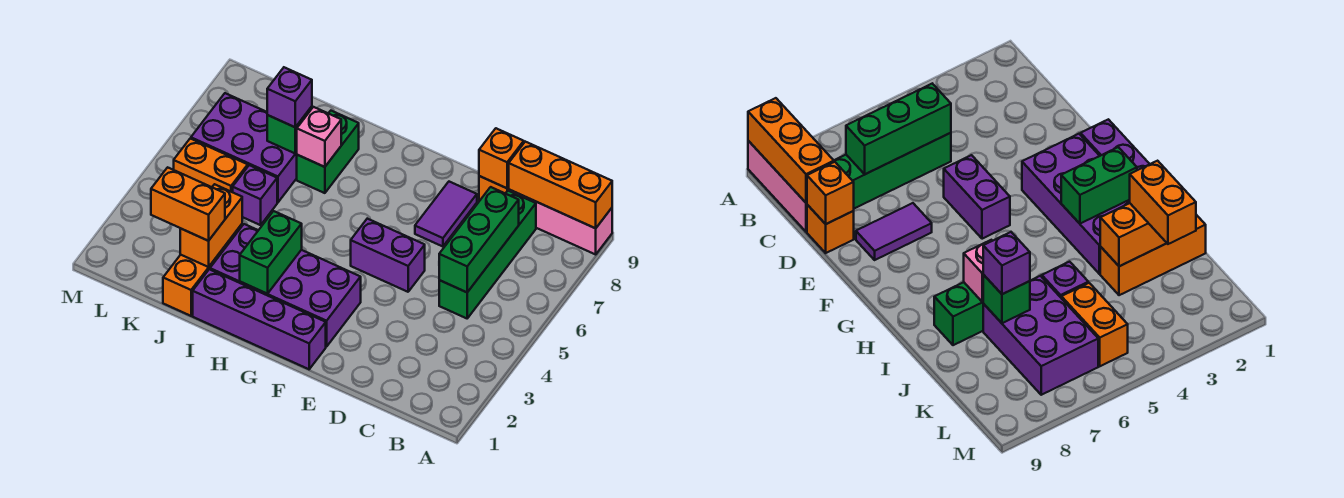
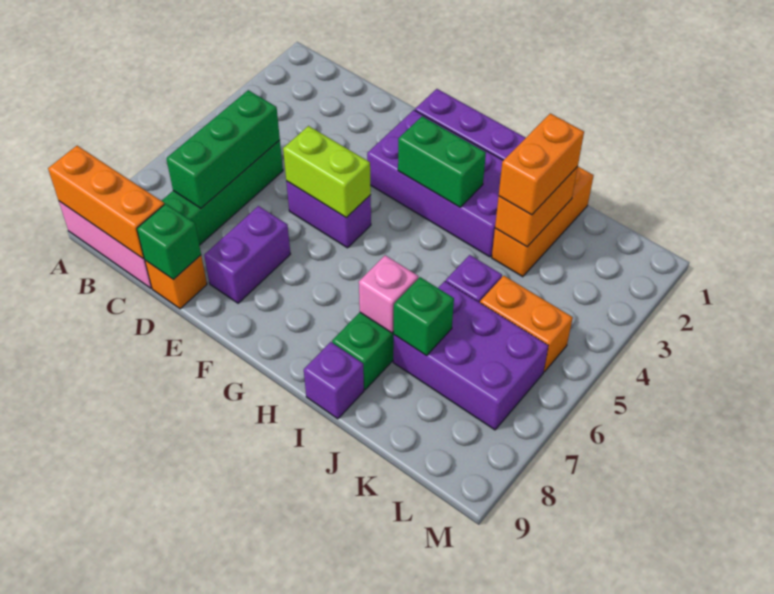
orange brick D9 level 2 -> green brick D9 level 2
none -> lime brick E5:F5 level 2
purple tile E7:E8 level 1 -> purple brick E7:E8 level 1
green brick H2:H3 level 2 -> green brick G3:H3 level 2
orange brick J2:K2 level 3 -> orange brick J2:J3 level 3
purple brick J7 level 3 -> purple brick I9 level 1

